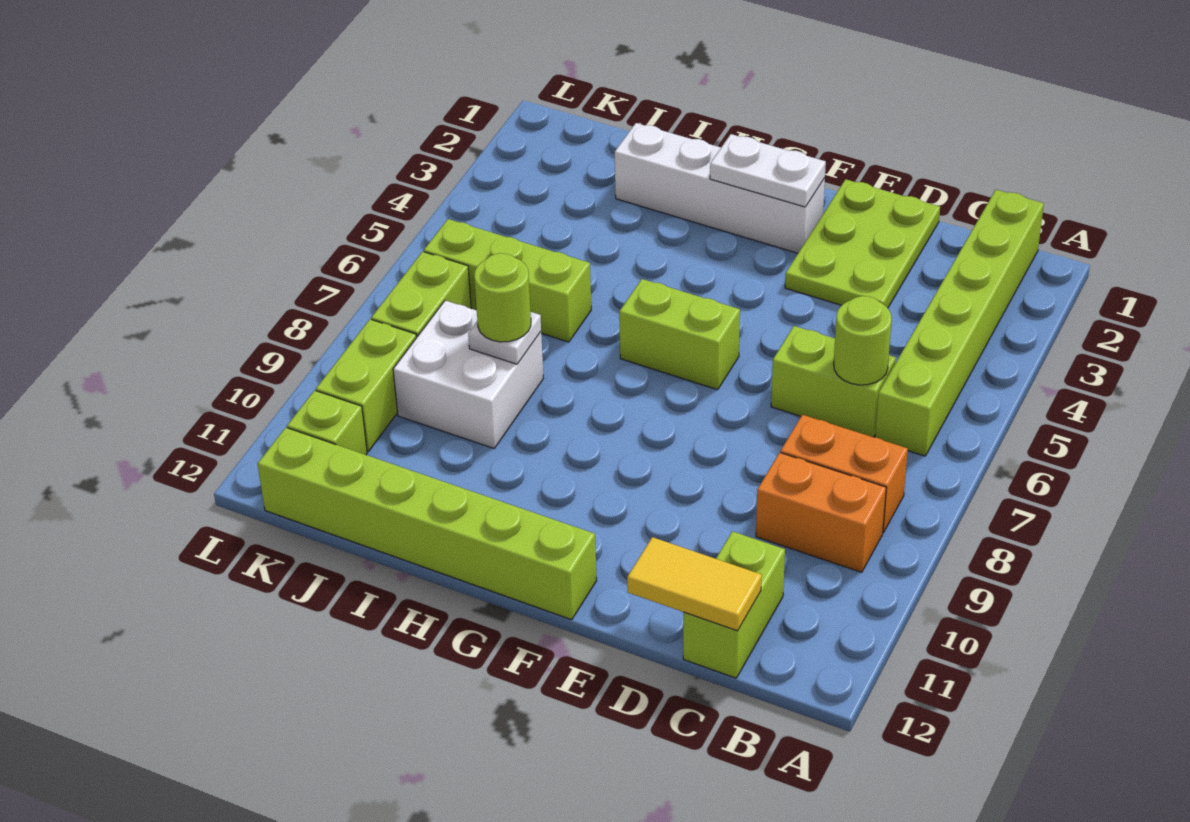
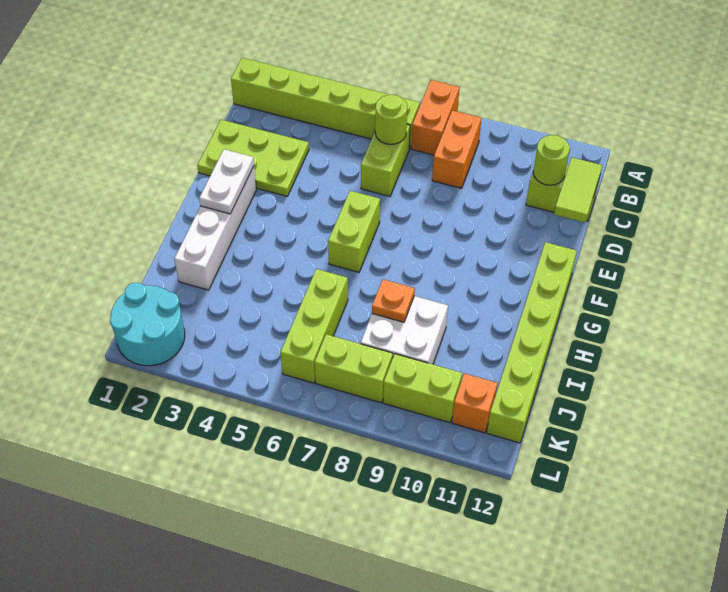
orange brick B9:C9 level 1 -> orange brick A7:B7 level 1
yellow tile C12:D12 level 2 -> lime tile C12:D12 level 2
white plate I8 level 2 -> orange plate I8 level 2
lime round brick I8 level 3 -> lime round brick C11 level 2
none -> cyan round brick K1:L2 level 1
lime brick K11 level 1 -> orange brick K11 level 1

